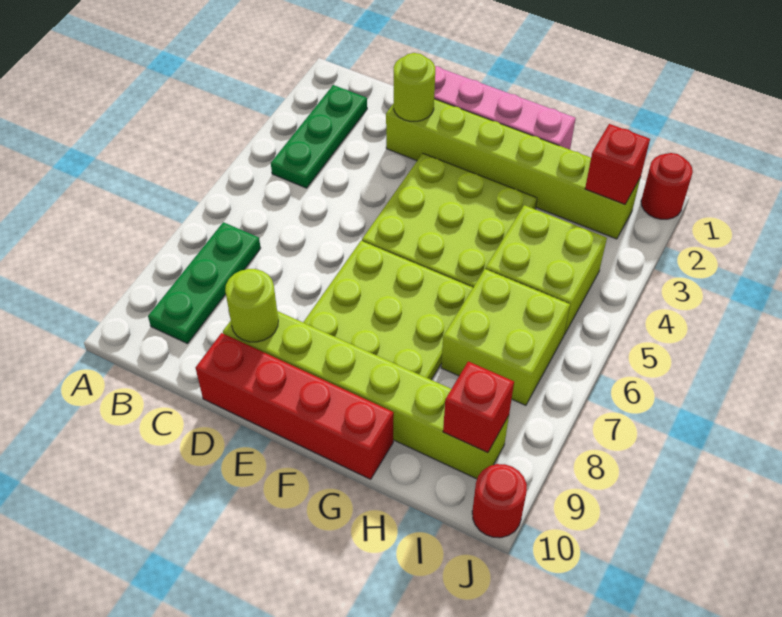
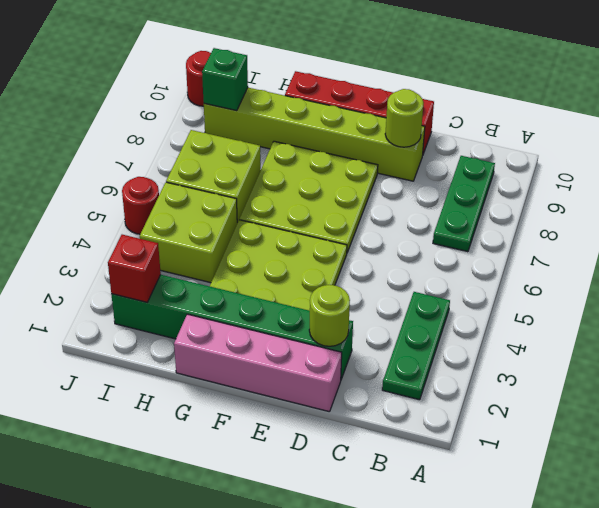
lime brick D2:I2 level 1 -> green brick D2:I2 level 1
red brick I9 level 2 -> green brick I9 level 2
red round brick J1 level 1 -> red round brick J5 level 1

